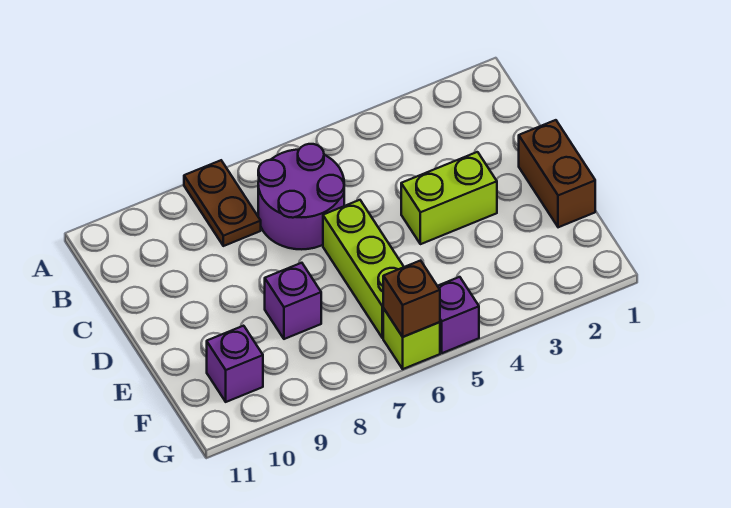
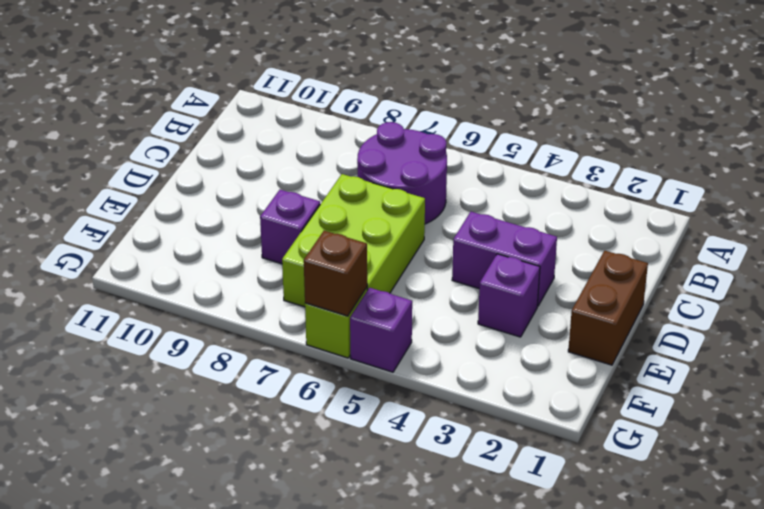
brown plate A8:B8 level 1 -> none
lime brick D3:D4 level 1 -> purple brick D3:D4 level 1
lime brick D6:F6 level 1 -> lime brick D6:F7 level 1
purple brick F10 level 1 -> purple brick E3 level 1

